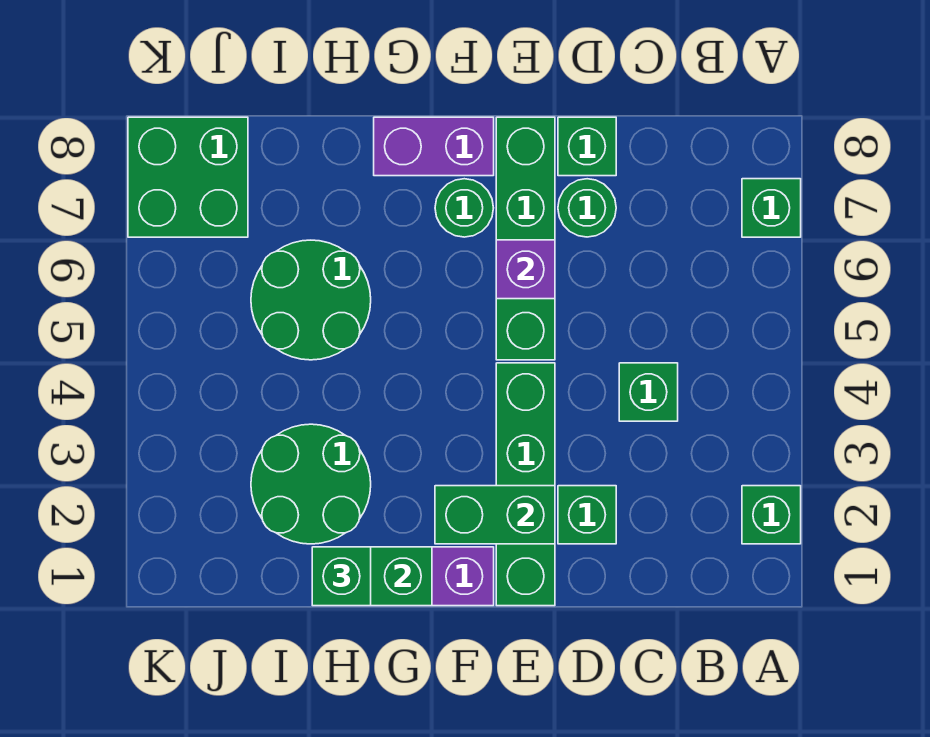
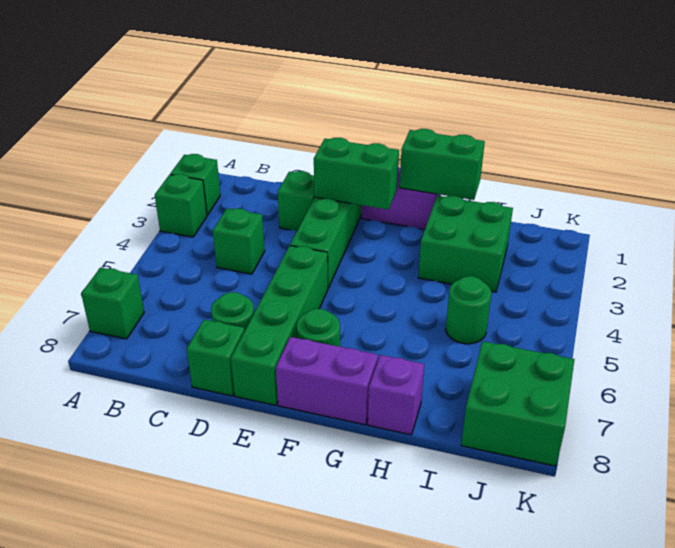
purple brick E6 level 2 -> purple brick H8 level 1
green brick H1 level 3 -> green brick A3 level 1
green round brick H2:I3 level 1 -> green brick H2:I3 level 1
green round brick H5:I6 level 1 -> green round brick I5 level 1

